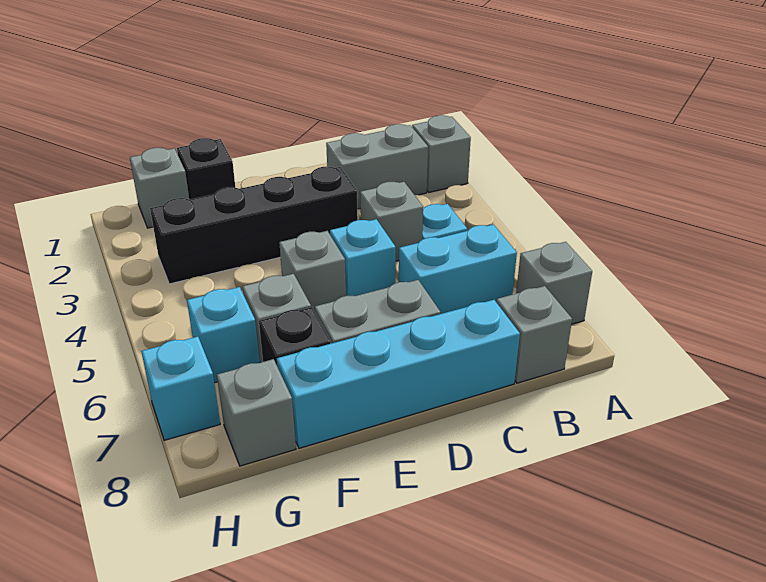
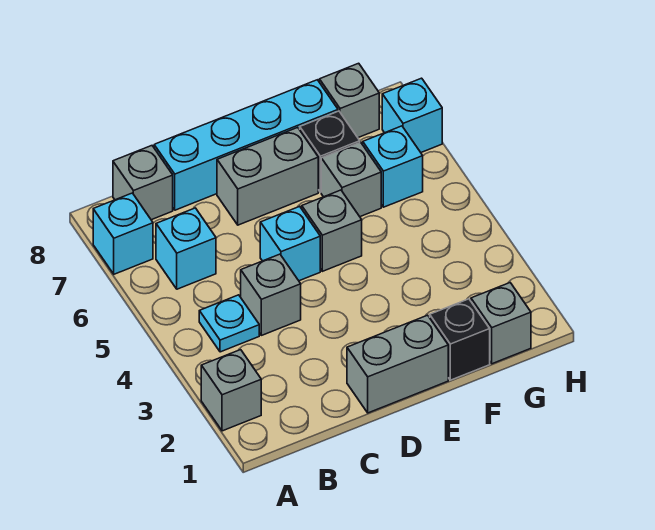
grey brick A7 level 1 -> cyan brick A7 level 1
grey brick B2:C2 level 1 -> grey brick D1:E1 level 1
cyan brick B6:C6 level 1 -> cyan brick B6 level 1
black brick D3:G3 level 1 -> none

